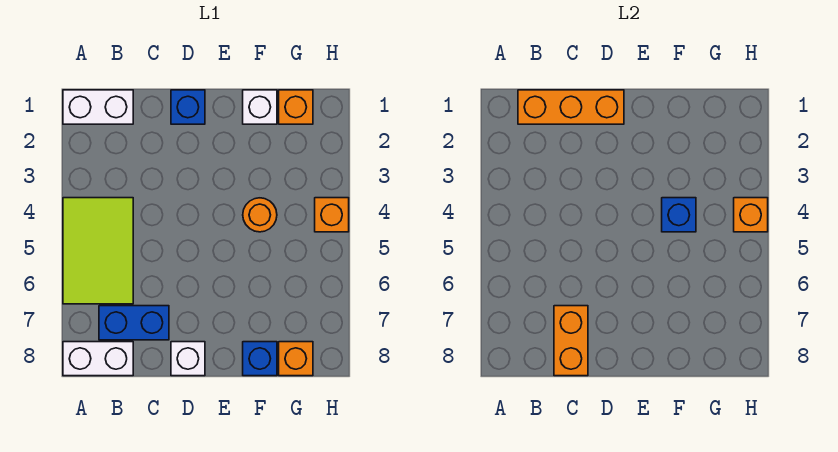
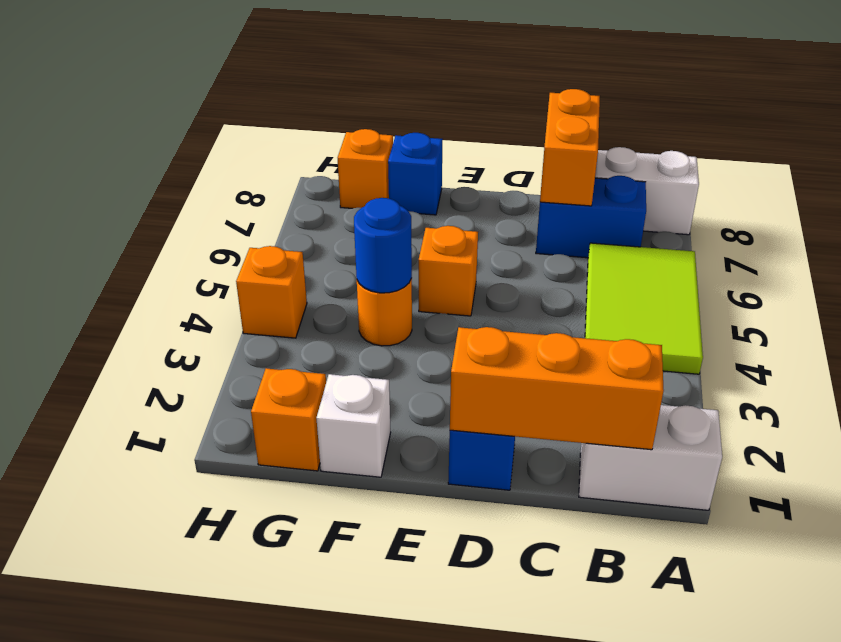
white brick D8 level 1 -> none
blue brick F4 level 2 -> blue round brick F4 level 2
orange brick H4 level 2 -> orange brick E5 level 1

